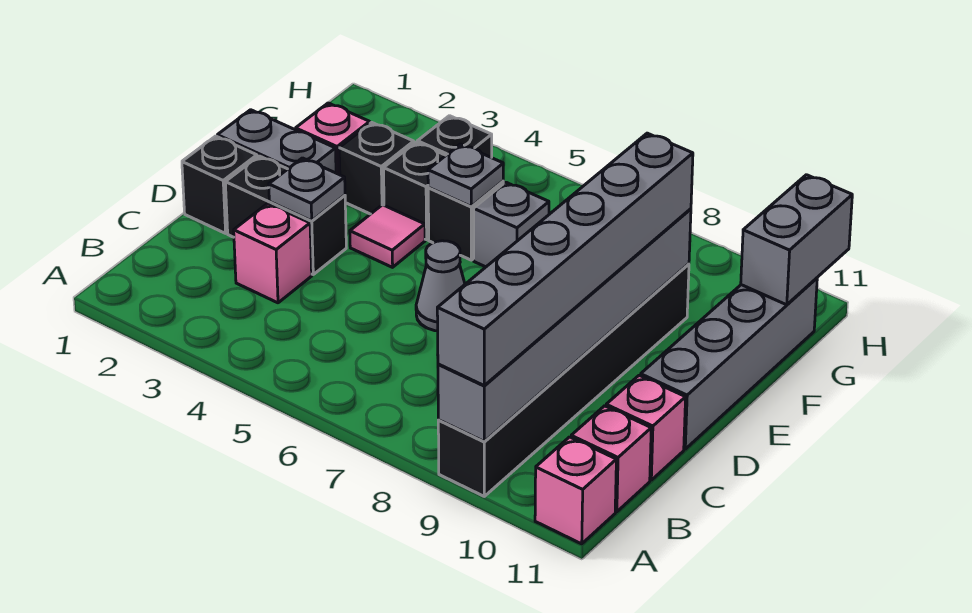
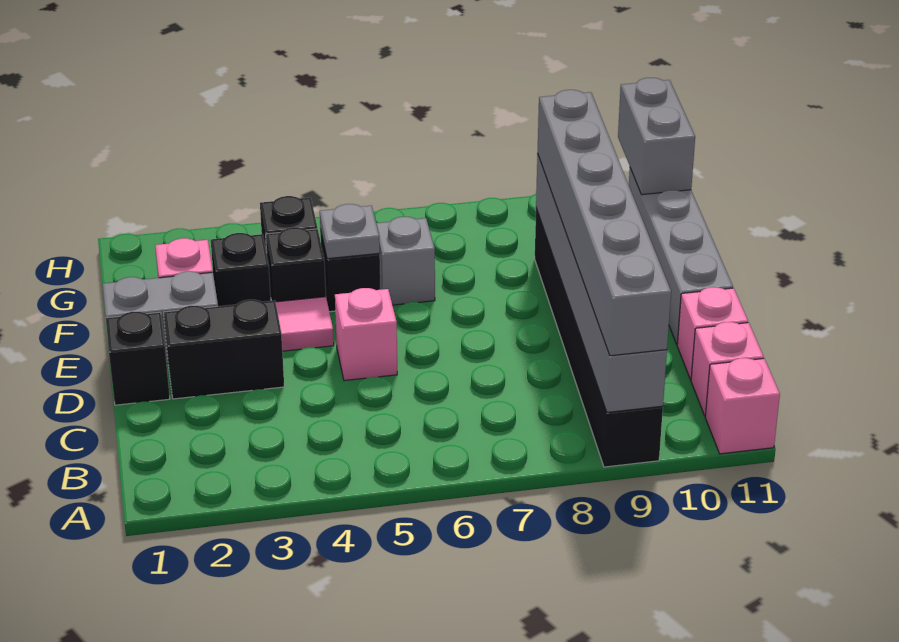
pink brick C3 level 1 -> pink brick D5 level 1
grey plate D3 level 2 -> none
grey cone D6 level 1 -> none

